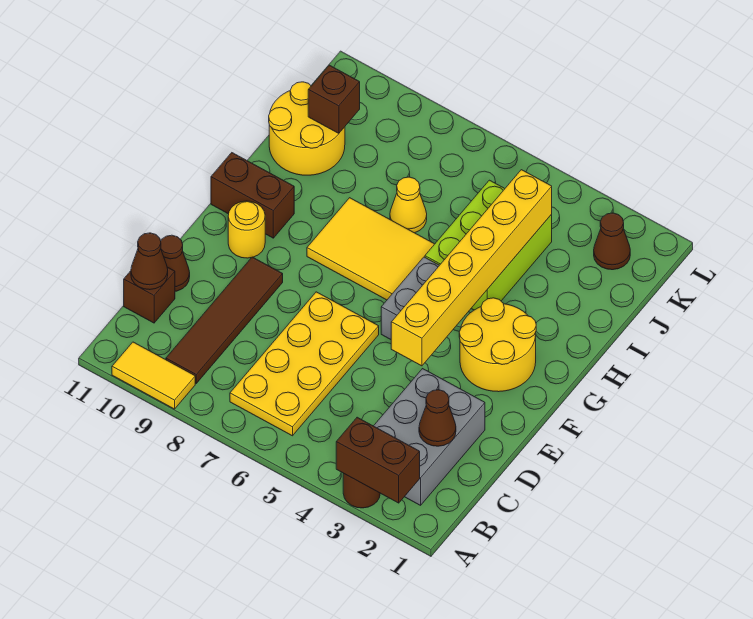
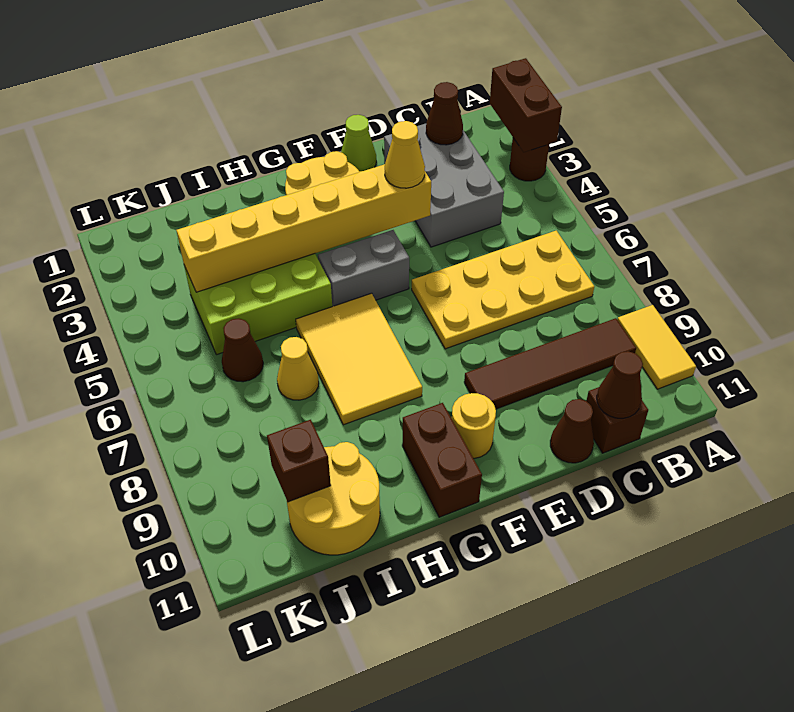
grey brick B2:D3 level 1 -> grey brick C2:D4 level 1
none -> lime cone E1 level 1
none -> yellow cone E4 level 3
brown cone K2 level 1 -> brown cone J6 level 1

